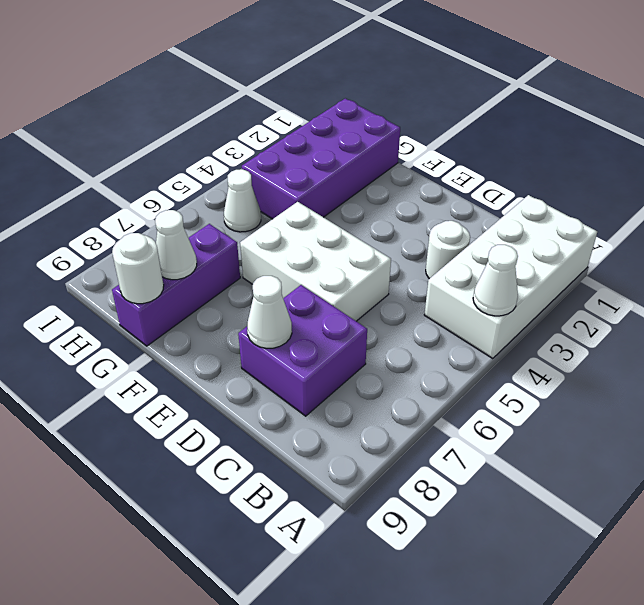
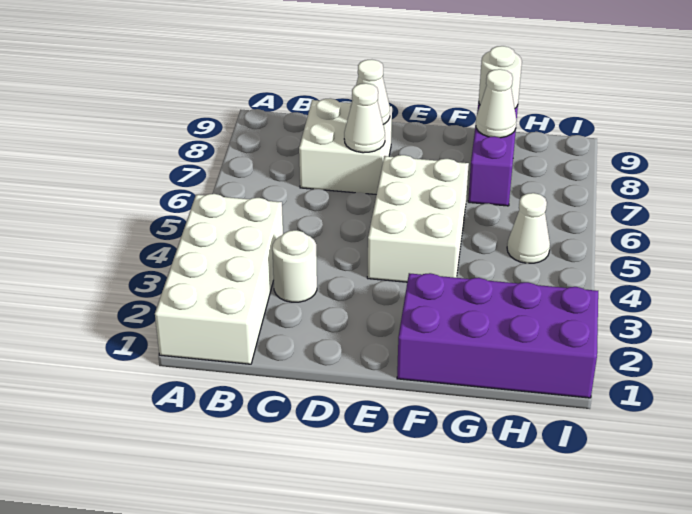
white cone A4 level 2 -> white cone D7 level 2
purple brick C7:D8 level 1 -> white brick C7:D8 level 1
white brick D5:F6 level 1 -> white brick E4:F6 level 1
purple brick G1:H4 level 1 -> purple brick F1:I2 level 1

